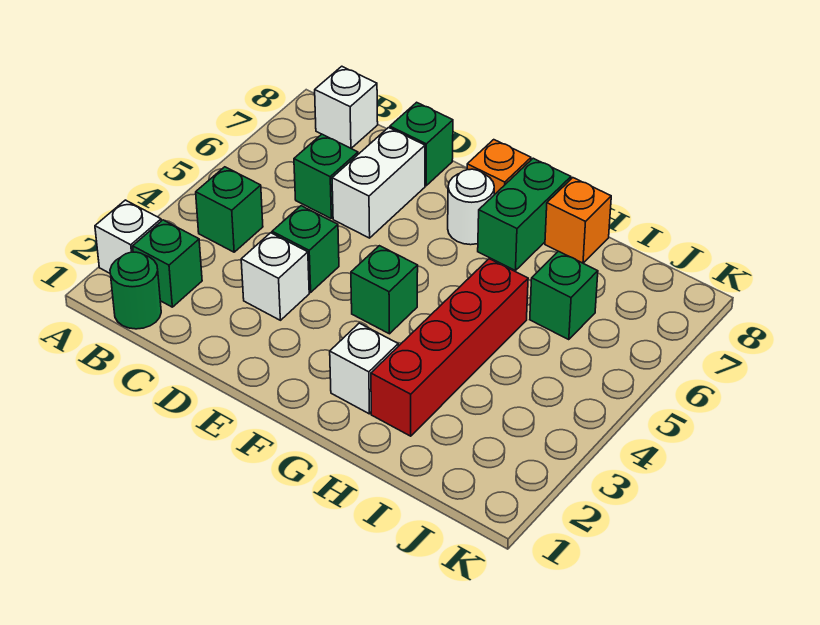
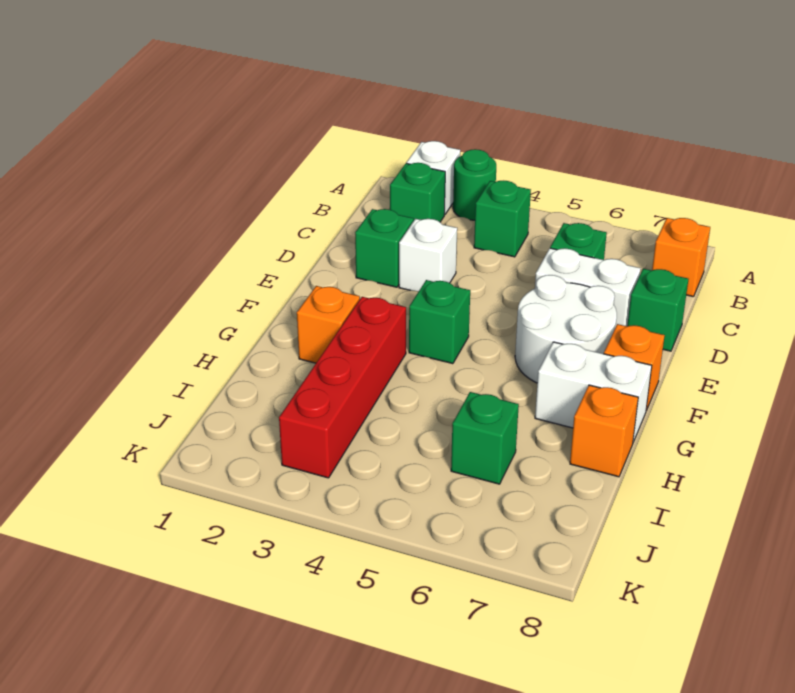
green round brick B1 level 1 -> green round brick A3 level 1
white brick B8 level 1 -> orange brick B8 level 1
green brick D4 level 1 -> green brick D2 level 1
white round brick F7 level 1 -> white round brick E6:F7 level 1
white brick G2 level 1 -> orange brick G2 level 1
green brick G7:G8 level 1 -> white brick G7:G8 level 1
red brick H2:H5 level 1 -> red brick G3:J3 level 1

